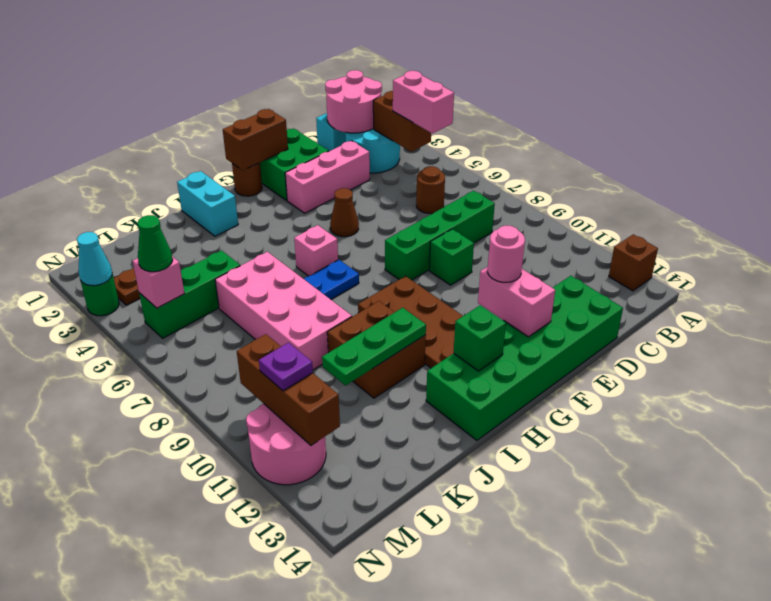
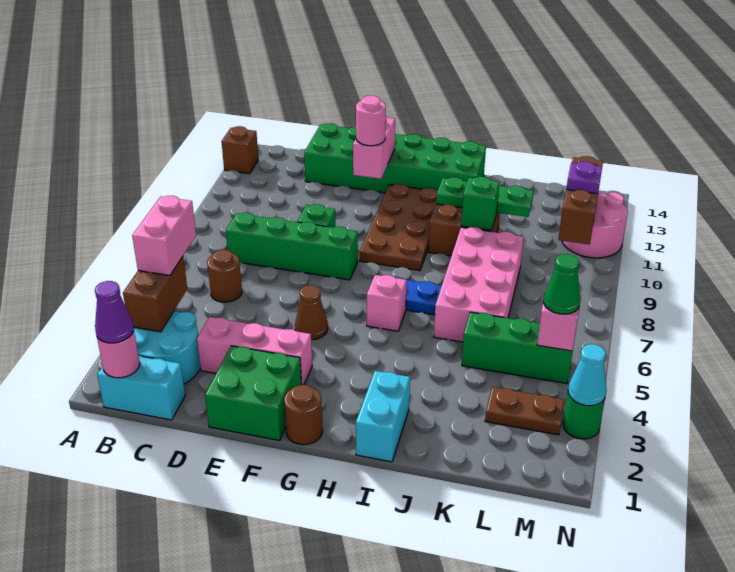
pink round brick B1:C2 level 2 -> pink round brick B1 level 2
none -> purple cone B1 level 3
brown brick F1:G1 level 2 -> none
green brick H13 level 2 -> green brick J10 level 2

